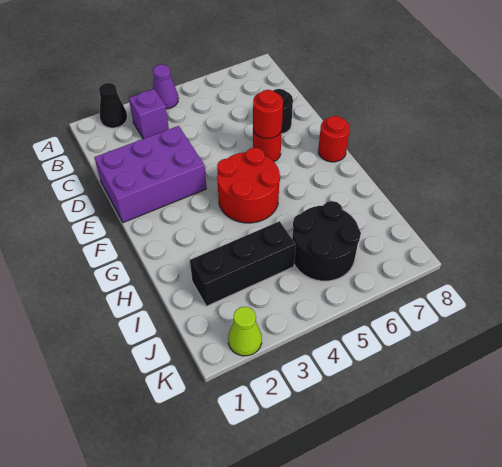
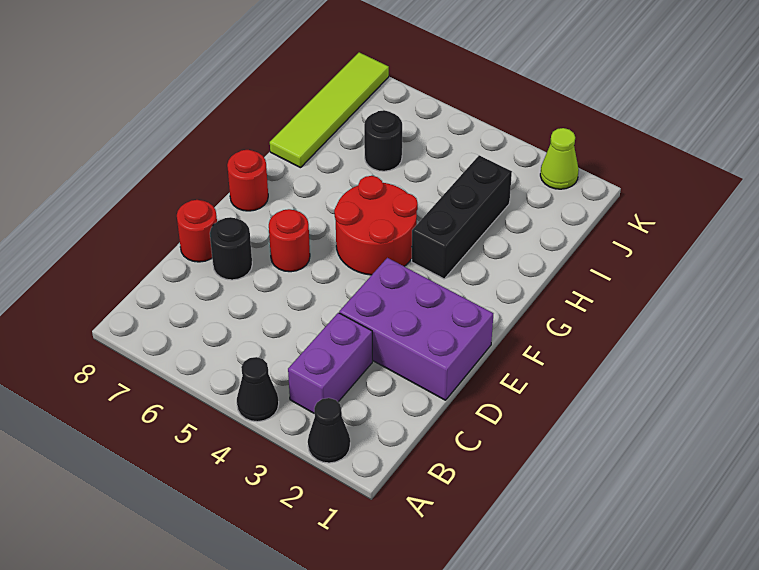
purple cone A4 level 1 -> black cone A4 level 1
purple brick B3 level 1 -> purple brick B3:C3 level 1
red round brick E6 level 2 -> red round brick D8 level 1
none -> lime tile H8:K8 level 1
black brick I2:I4 level 1 -> black brick G3:I3 level 1
black round brick I5:J6 level 1 -> black round brick I6 level 1

